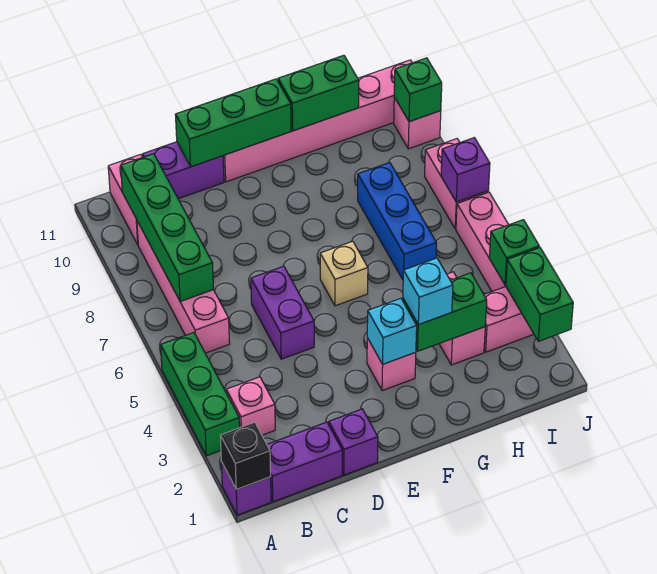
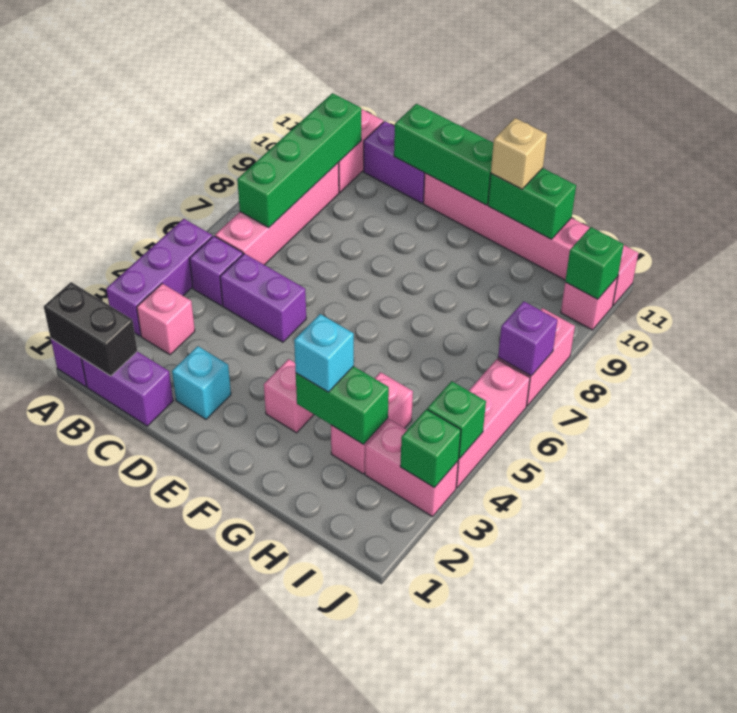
black brick A1 level 2 -> black brick A1:B1 level 2
green brick A3:A5 level 1 -> purple brick A3:A5 level 1
purple brick D1 level 1 -> purple brick B5 level 1
purple brick D5:D6 level 1 -> purple brick C5:D5 level 1
cyan brick F3 level 2 -> cyan brick D2 level 1
tan brick F6 level 1 -> tan brick G11 level 3
blue brick H6:H8 level 1 -> none
green brick J2:J3 level 2 -> green brick J3 level 2

